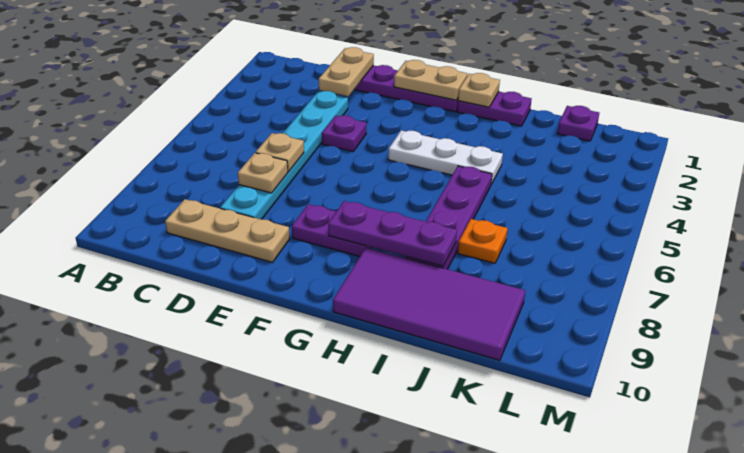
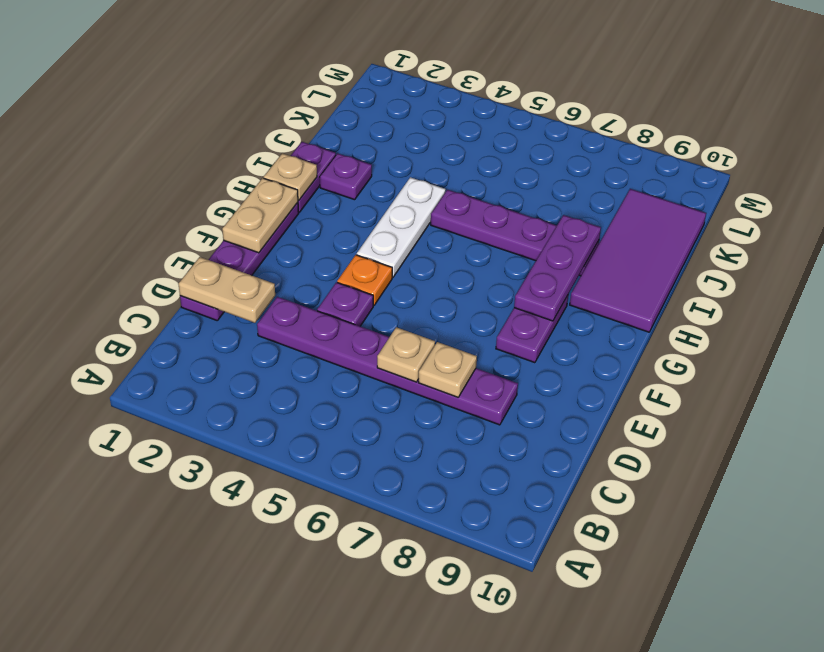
tan plate C9:E9 level 1 -> none
cyan plate D3:D8 level 1 -> purple plate D3:D8 level 1
orange plate J7 level 1 -> orange plate F4 level 1
purple plate K1 level 1 -> purple plate I2 level 1

